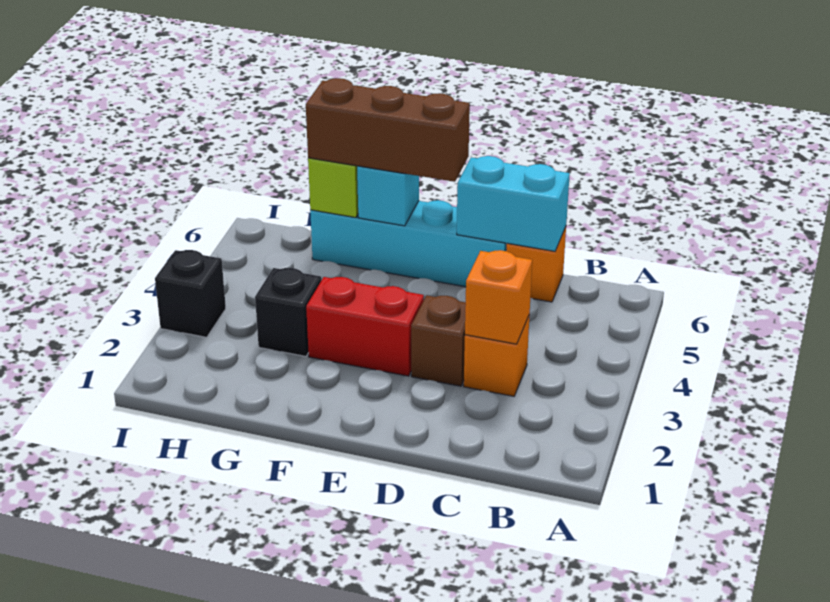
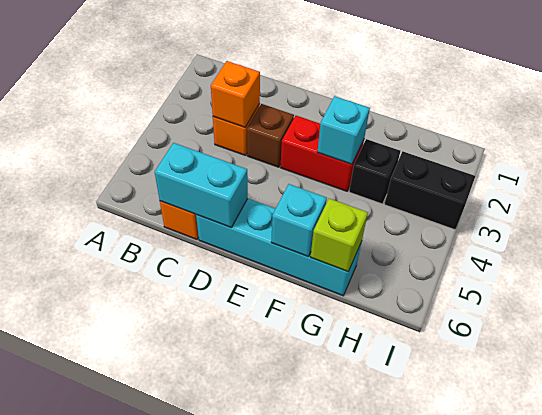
brown brick E6:G6 level 3 -> none
none -> cyan brick F3 level 2
black brick I3 level 1 -> black brick H3:I3 level 1

